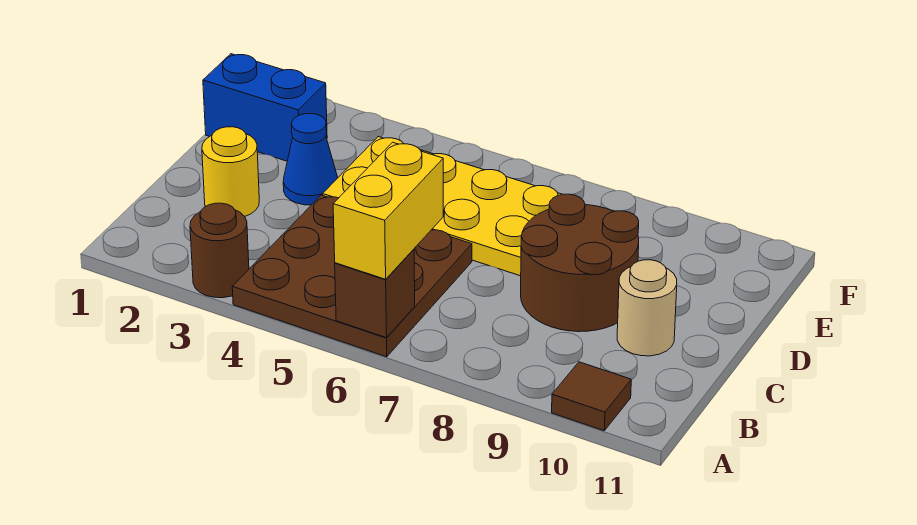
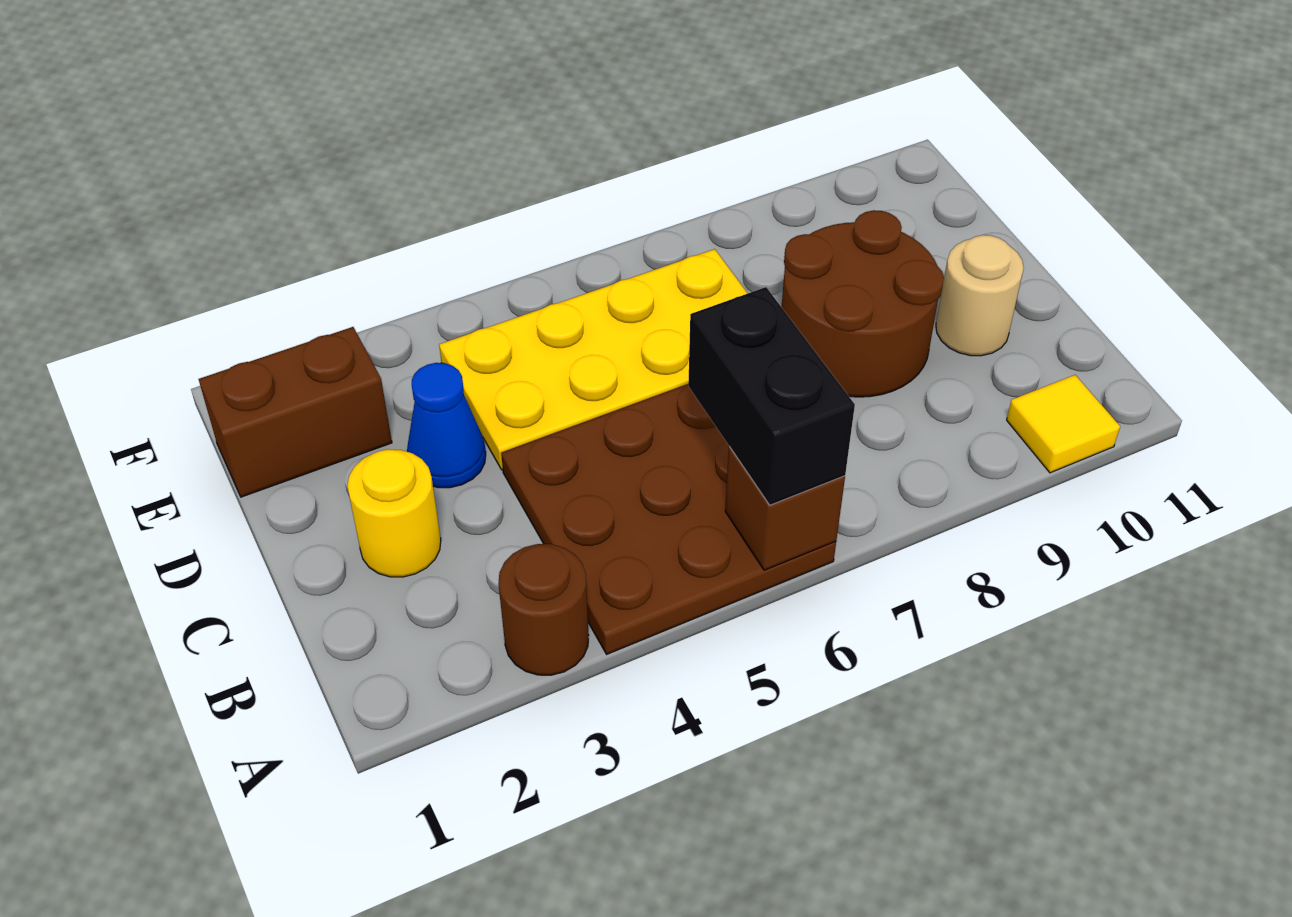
yellow brick A6:B6 level 3 -> black brick A6:B6 level 3
brown tile A10 level 1 -> yellow tile A10 level 1
blue brick E1:E2 level 1 -> brown brick E1:E2 level 1

